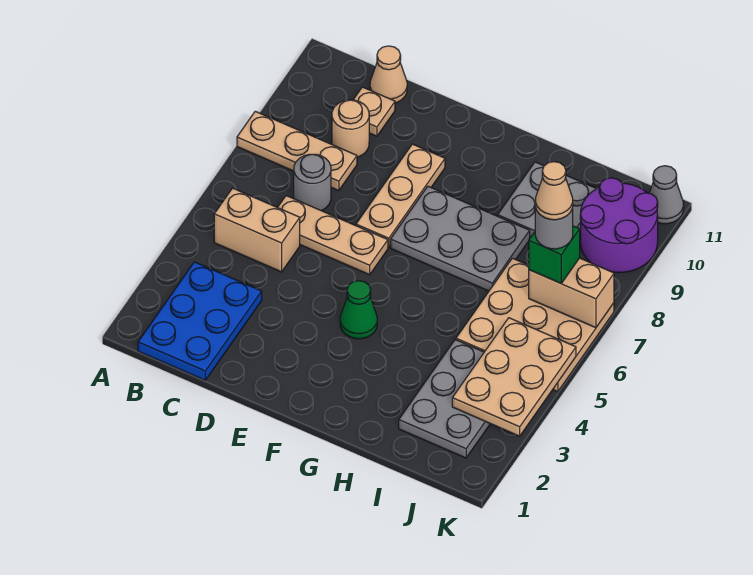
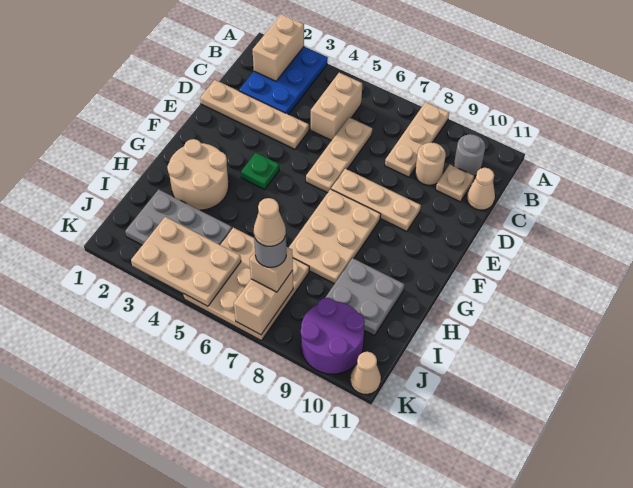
none -> tan brick A2:B2 level 2
blue plate B1:C3 level 1 -> blue plate A2:C3 level 1
grey round brick C7 level 1 -> grey round brick B10 level 1
none -> tan plate D1:D4 level 1
green cone F4 level 1 -> green plate F4 level 1
grey plate F7:H8 level 1 -> tan plate F7:H8 level 1
none -> tan round brick G2:H3 level 1
green brick J7 level 3 -> tan brick J7 level 3
grey cone K11 level 1 -> tan cone K11 level 1

